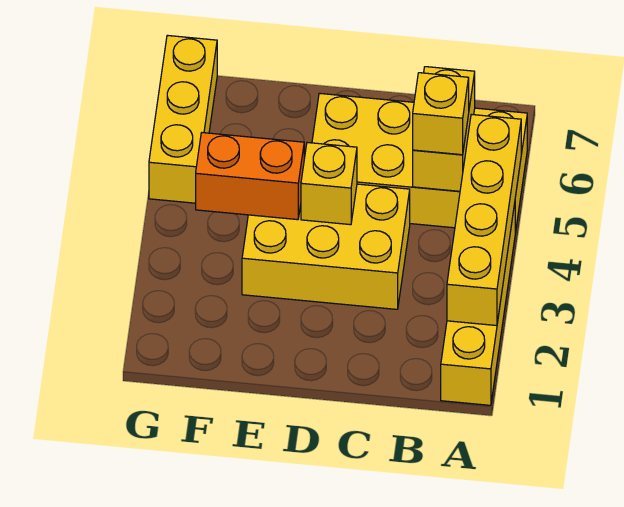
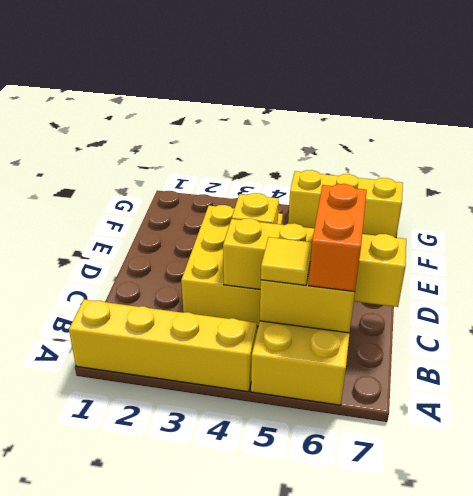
yellow brick A2:A5 level 2 -> yellow brick C4:C7 level 2
yellow brick B5 level 3 -> yellow tile B5 level 3
orange brick E4:F4 level 2 -> orange brick B6:C6 level 3

